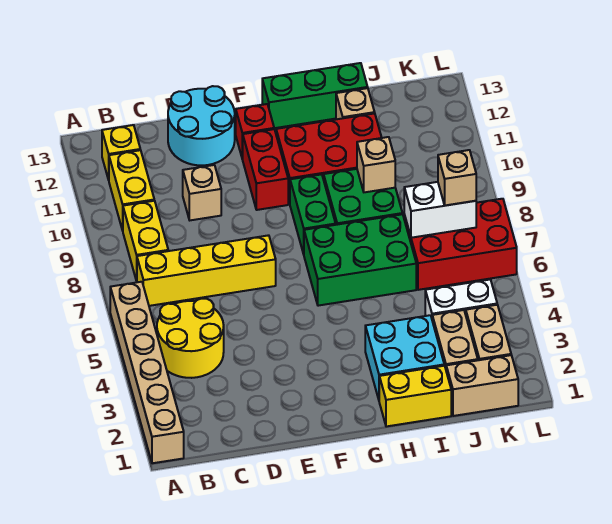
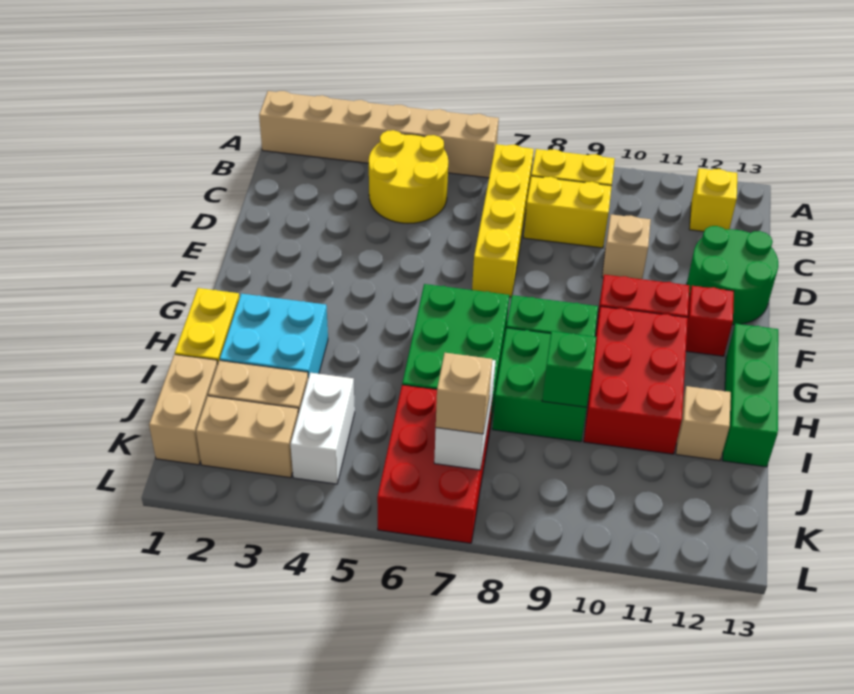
yellow brick B10:B11 level 1 -> yellow brick C8:C9 level 1
cyan round brick D12:E13 level 1 -> green round brick D12:E13 level 1
tan brick I9 level 2 -> green brick I9 level 2

